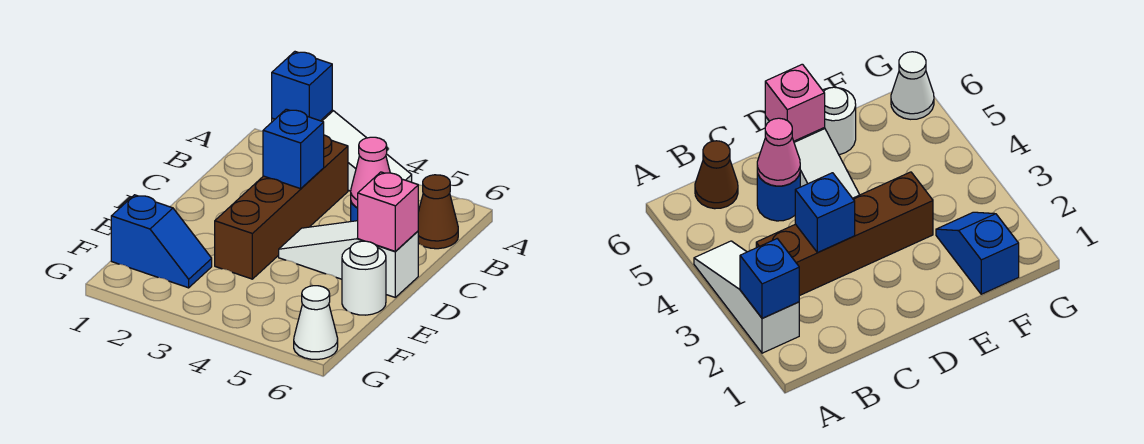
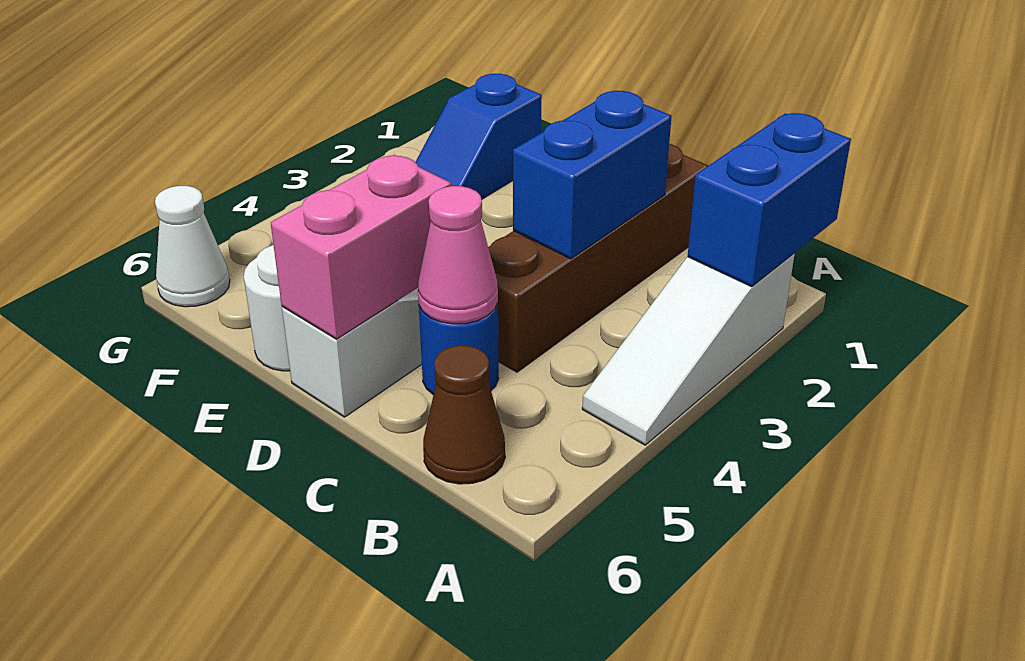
blue brick A2 level 2 -> blue brick A1:A2 level 2
brown brick B3:E3 level 1 -> brown brick C1:C4 level 1
blue brick C3 level 2 -> blue brick C2:C3 level 2
pink brick D6 level 2 -> pink brick D5:D6 level 2

